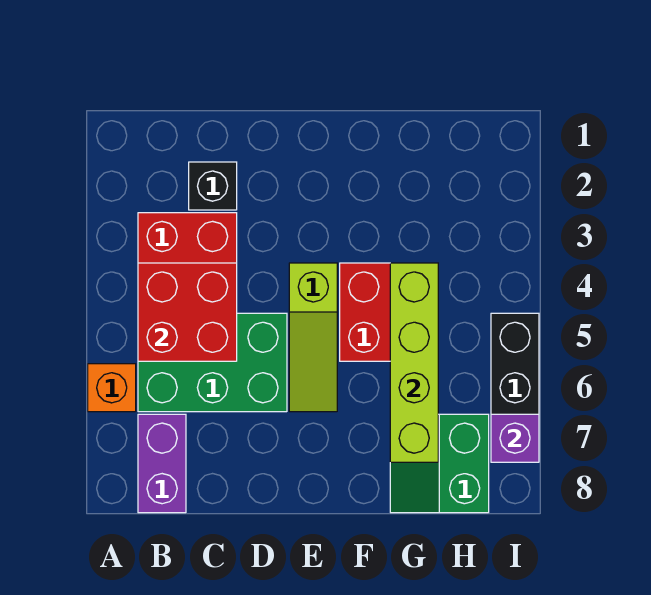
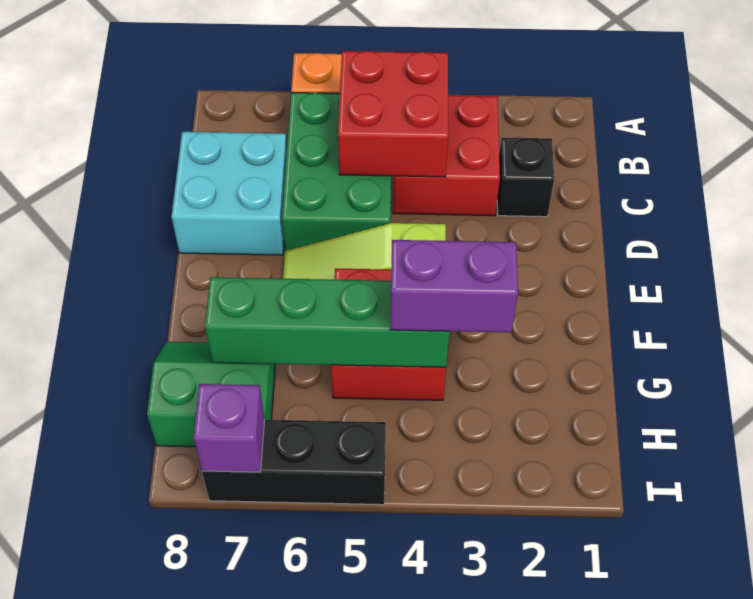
purple brick B7:B8 level 1 -> purple brick G3:G4 level 3
none -> cyan brick C7:D8 level 1
lime brick G4:G7 level 2 -> green brick G4:G7 level 2

